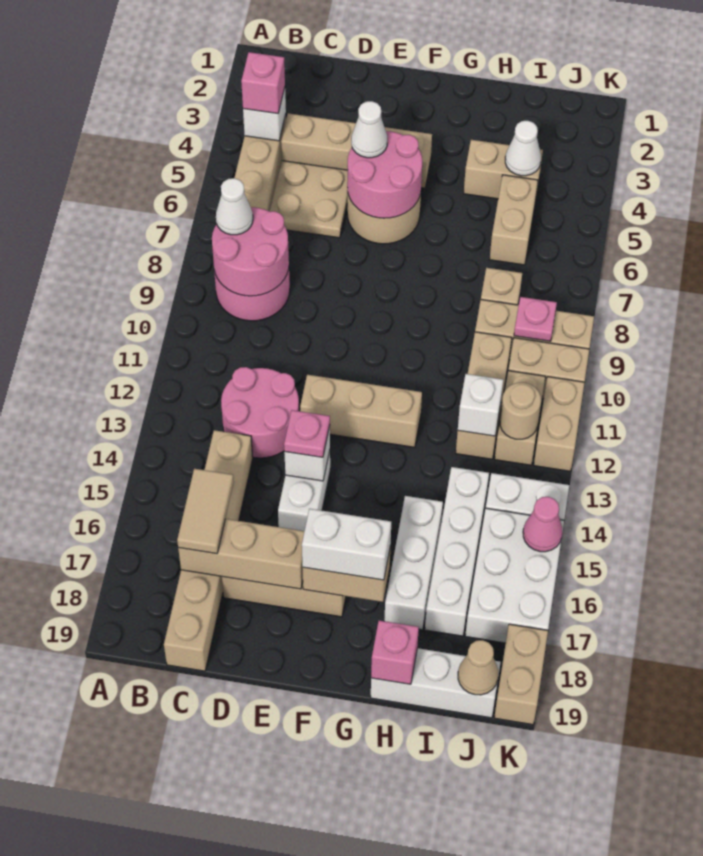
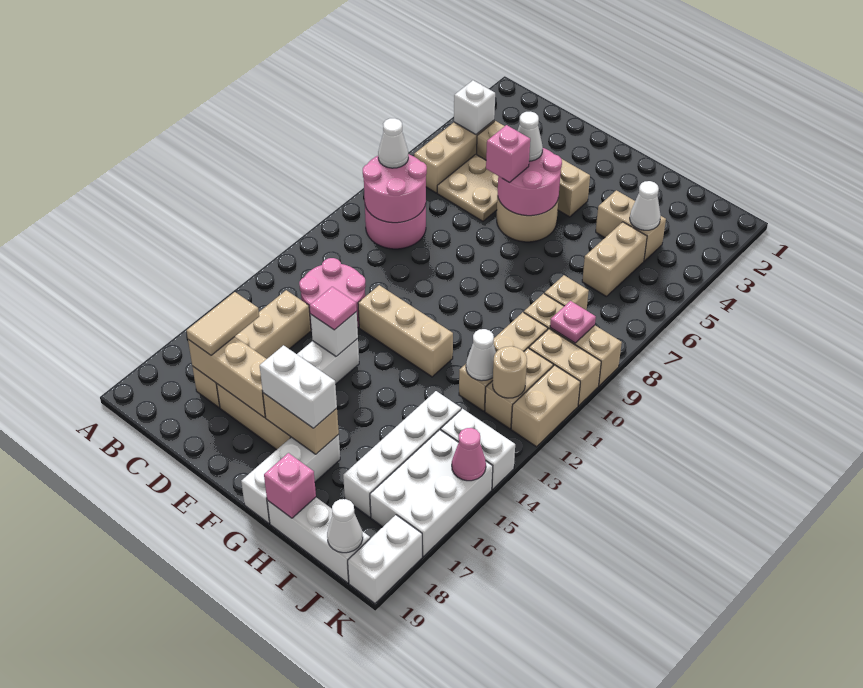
pink brick B4 level 3 -> pink brick E6 level 3
tan brick C14:C19 level 1 -> tan brick C14:C17 level 1
pink plate E14 level 3 -> pink tile E14 level 3
white brick H15:H17 level 1 -> white brick G17:G19 level 1
white brick I12 level 2 -> white cone I12 level 2
tan cone J19 level 2 -> white cone J19 level 2
tan brick K18:K19 level 1 -> white brick K18:K19 level 1

